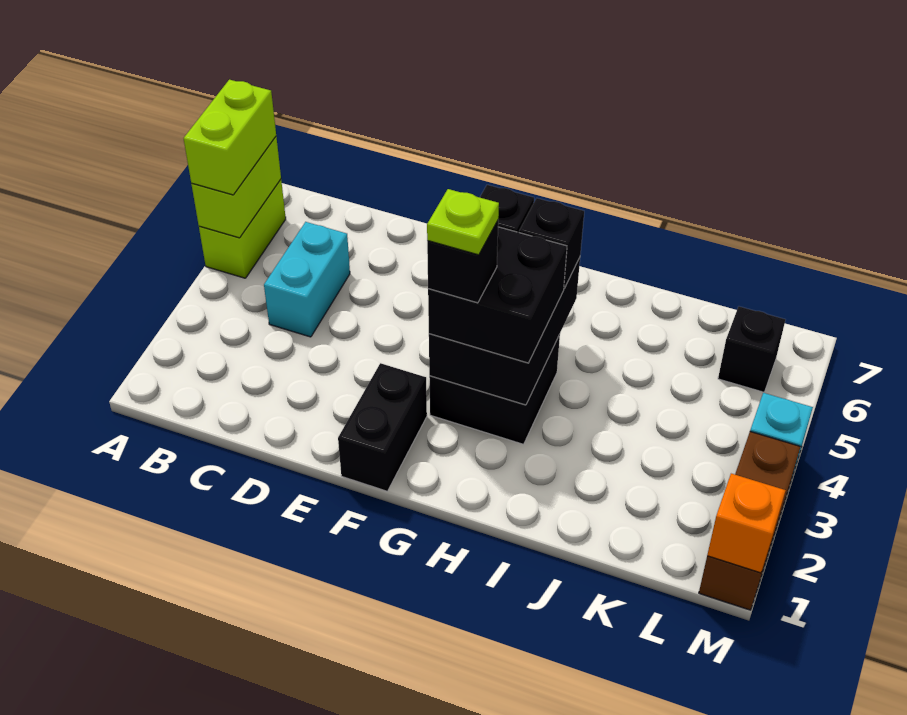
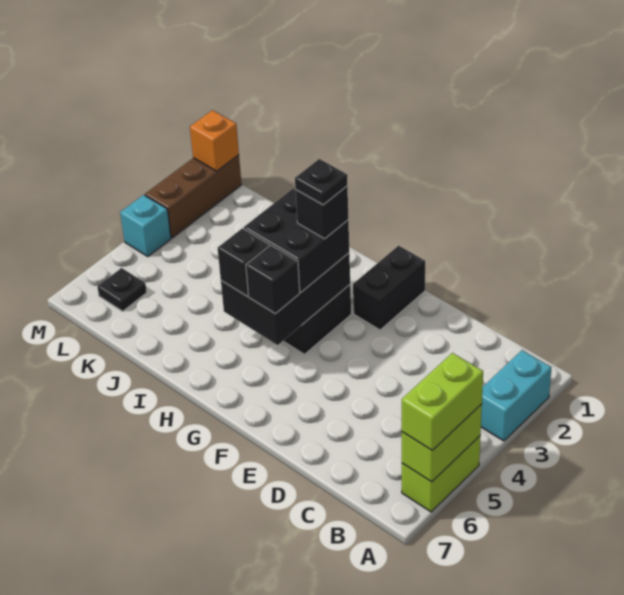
cyan brick C4:C5 level 1 -> cyan brick A2:A3 level 1
lime plate G3 level 5 -> black plate G3 level 5
black brick L6 level 1 -> black plate L6 level 1

